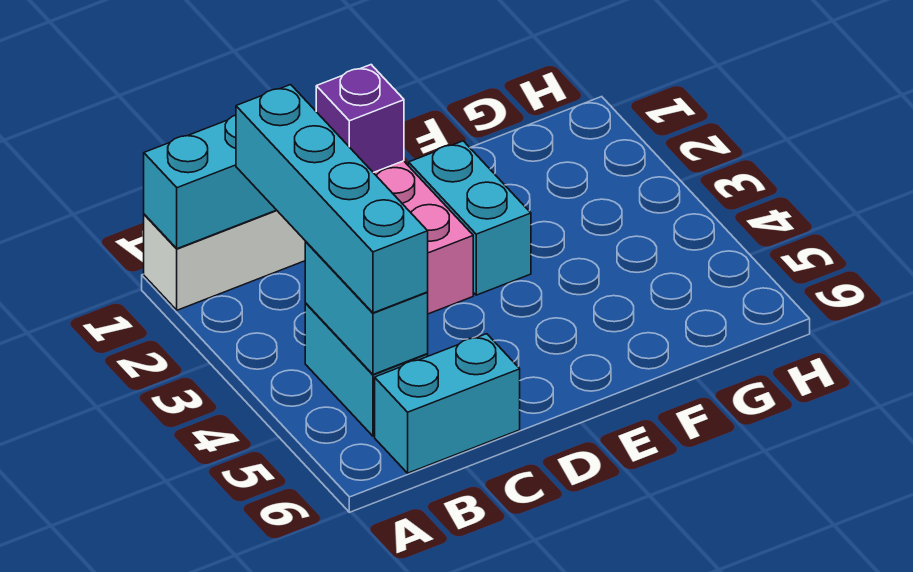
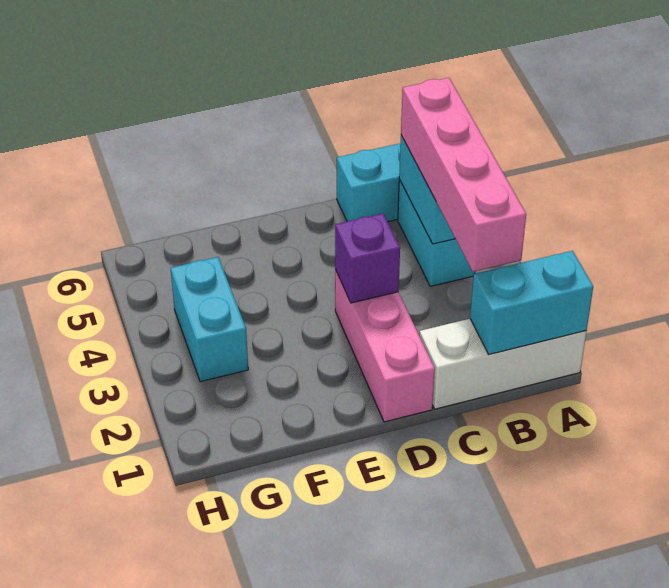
cyan brick B2:B5 level 3 -> pink brick B2:B5 level 3
purple brick D1 level 2 -> purple brick D3 level 2
cyan brick E2:E3 level 1 -> cyan brick G3:G4 level 1

